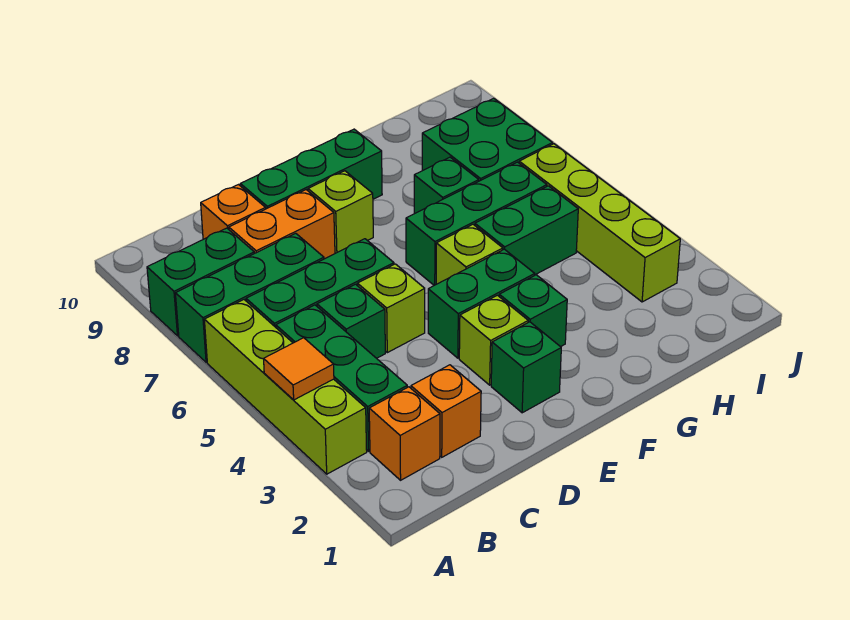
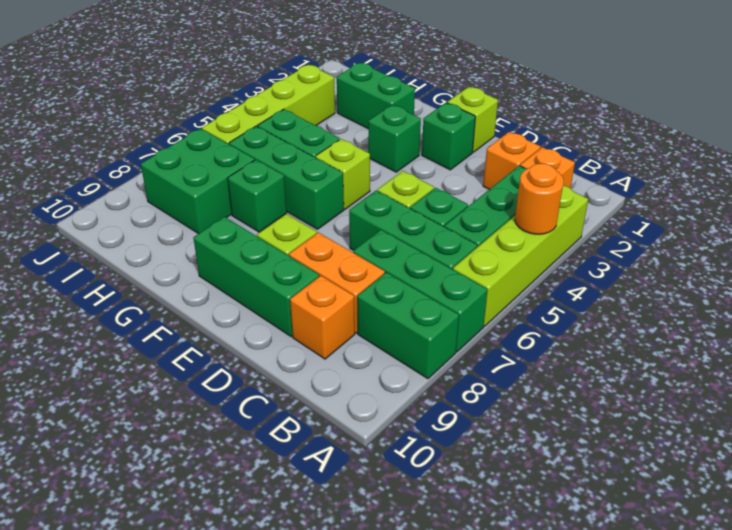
orange tile A4 level 2 -> orange round brick A4 level 2
lime brick E3 level 1 -> lime brick E1 level 1
green brick E4:F4 level 1 -> green brick G2:H2 level 1

